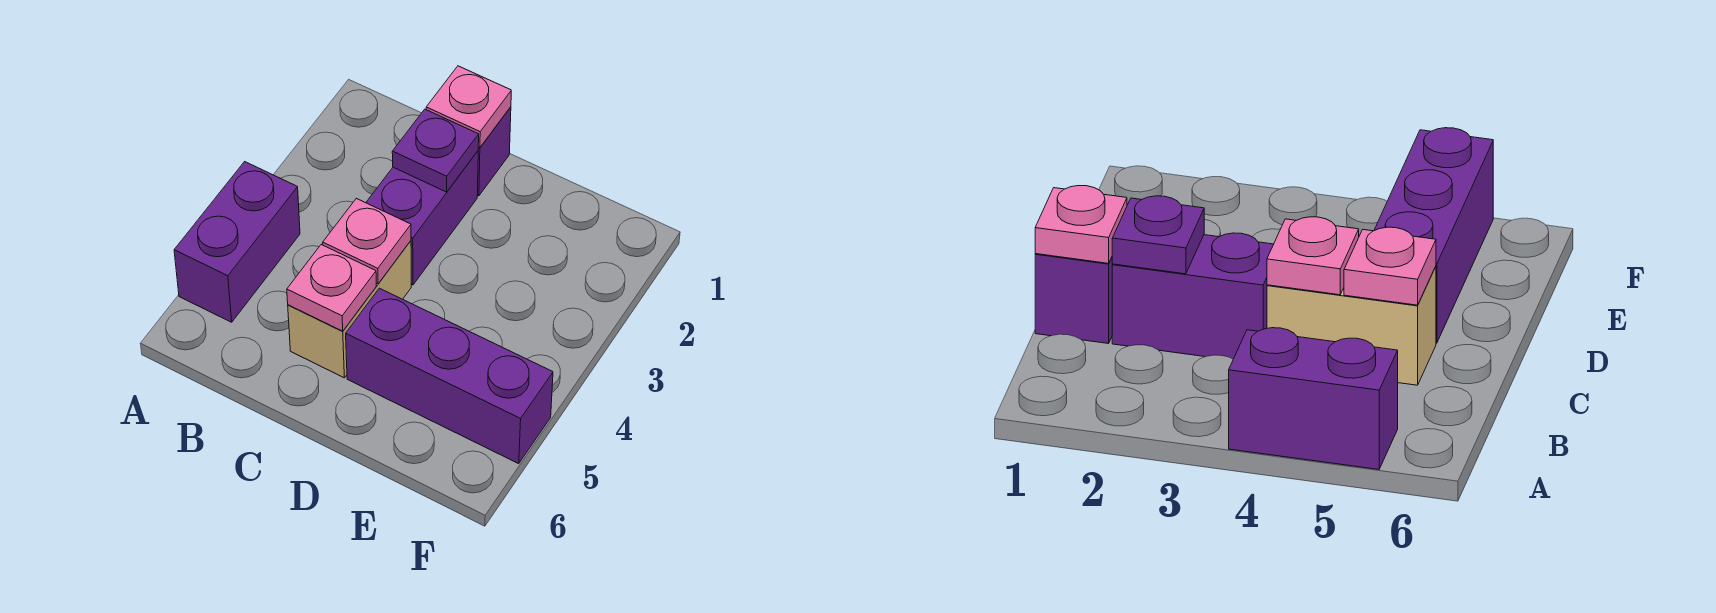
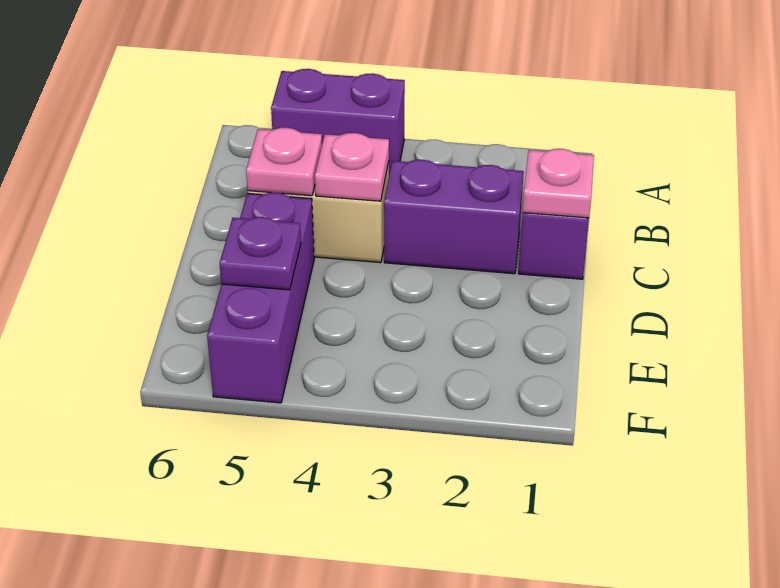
purple plate C2 level 2 -> purple plate E5 level 2

